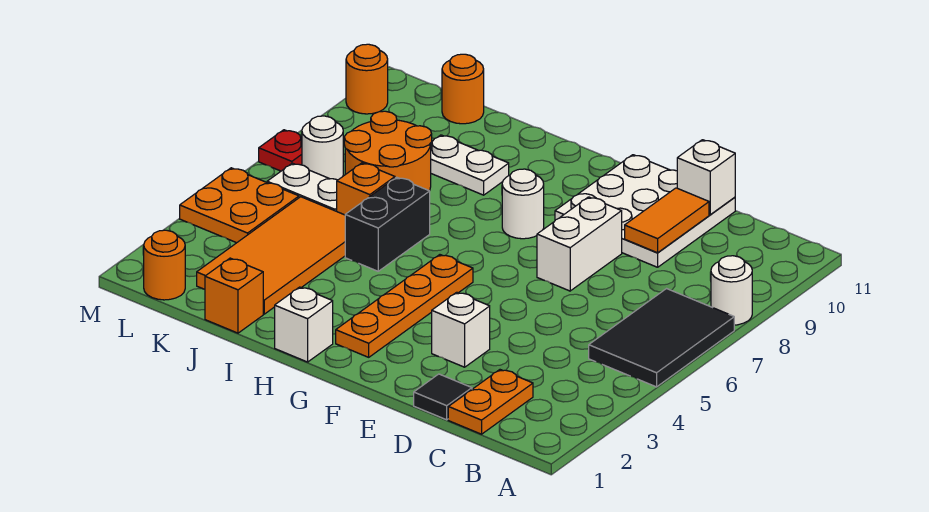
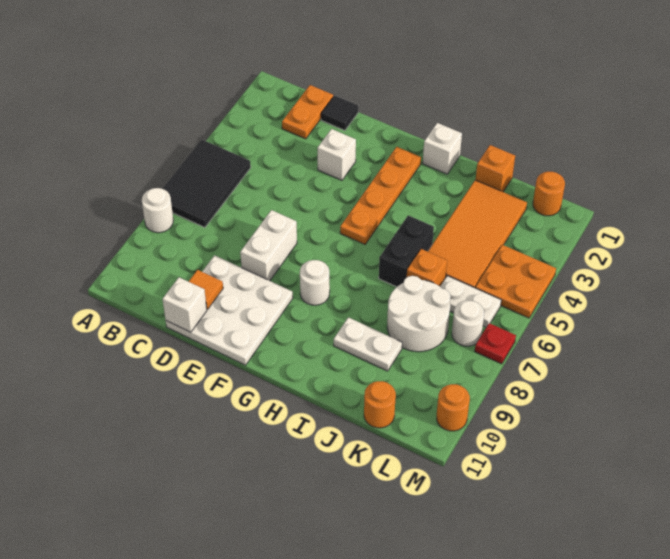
orange tile D9:D10 level 2 -> orange tile D10 level 2
orange round brick J7:K8 level 1 -> white round brick J7:K8 level 1

